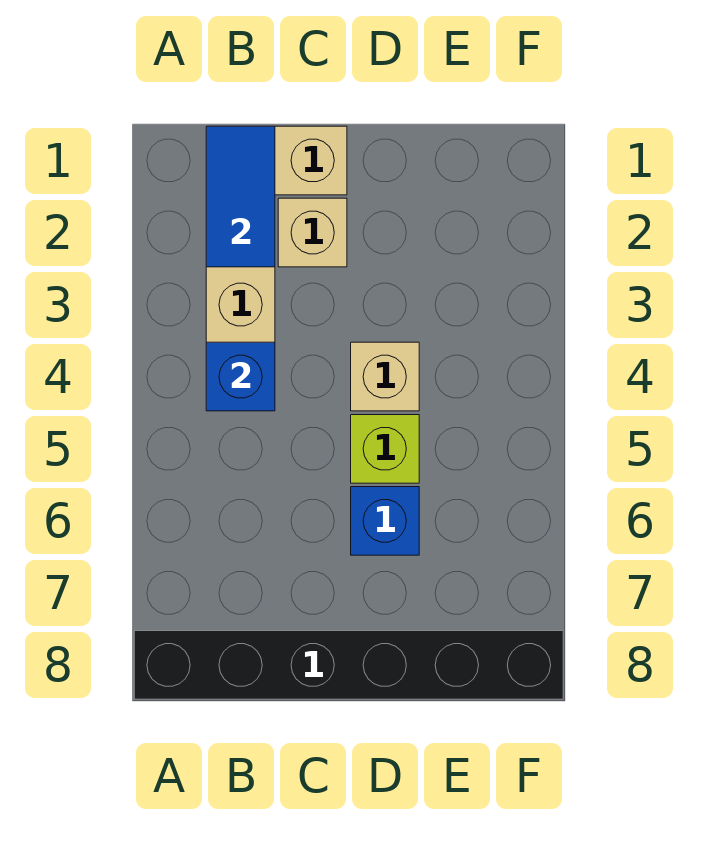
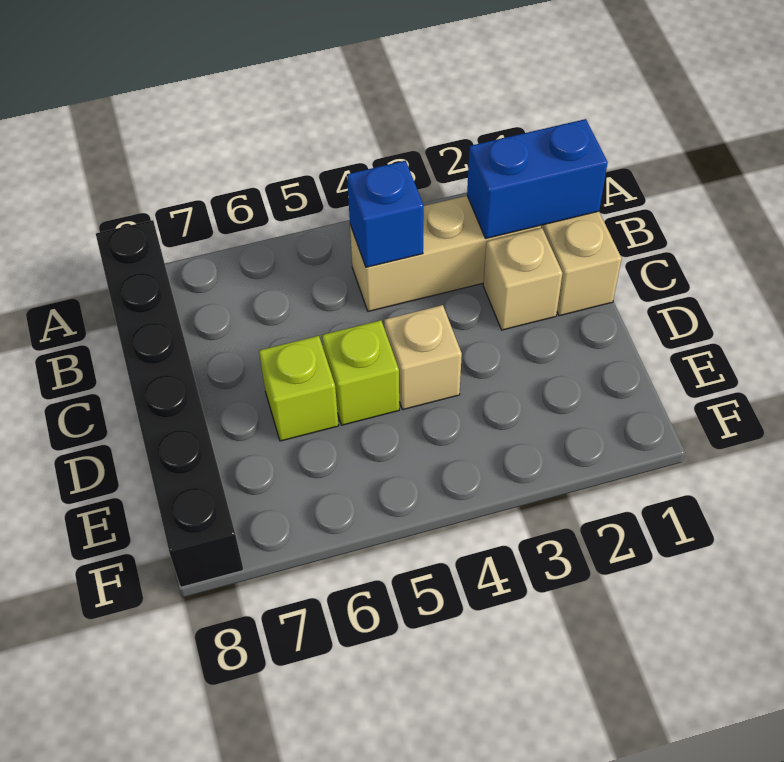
blue tile B1:B2 level 2 -> blue brick B1:B2 level 2
blue brick D6 level 1 -> lime brick D6 level 1

